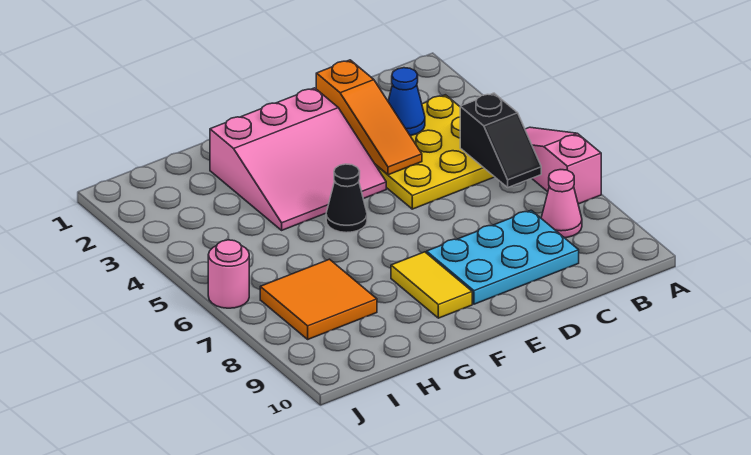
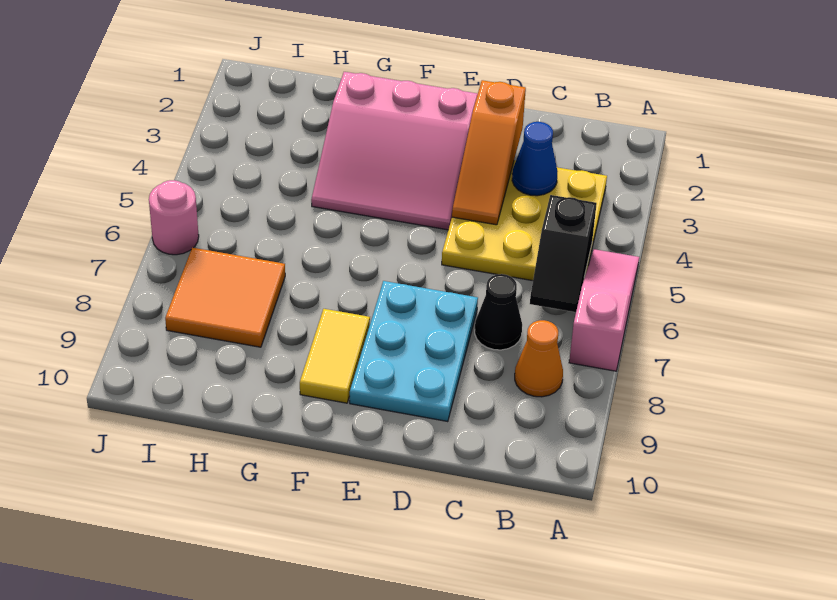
pink cone B8 level 1 -> orange cone B8 level 1
cyan plate C8:E9 level 1 -> cyan plate D7:E9 level 1
black cone F5 level 1 -> black cone C7 level 1

